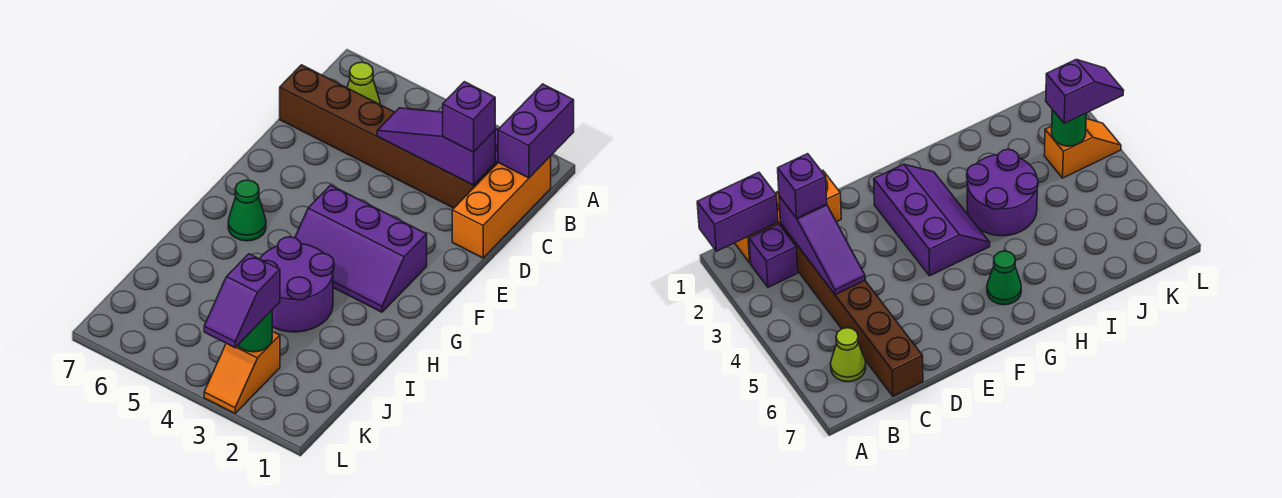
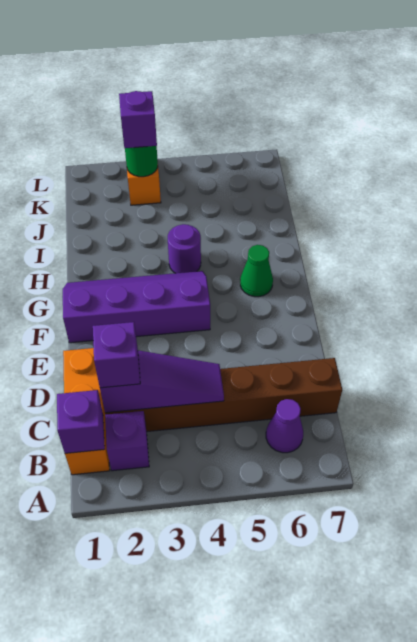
purple brick A1:B1 level 2 -> purple brick B1 level 2
lime cone B6 level 1 -> purple cone B6 level 1
purple slope F2:G4 level 1 top F -> purple slope F1:G4 level 1 top F
purple round brick H3:I4 level 1 -> purple round brick H4 level 1

